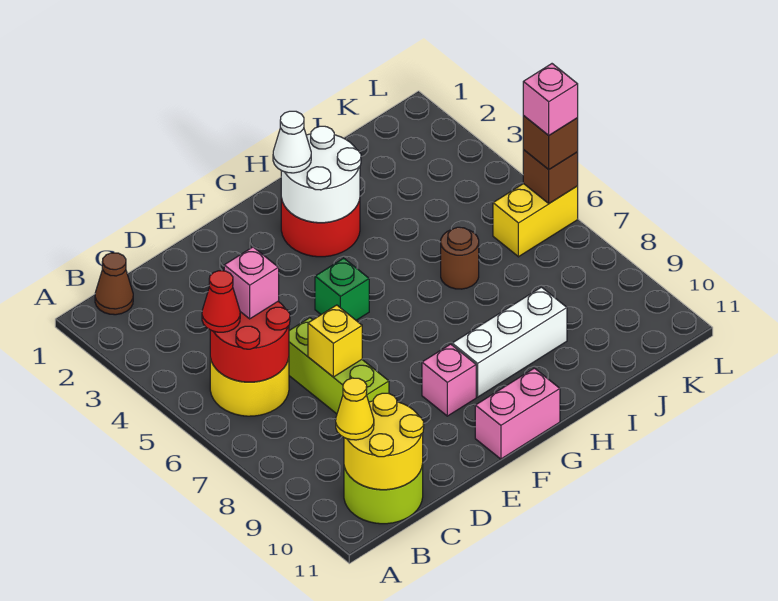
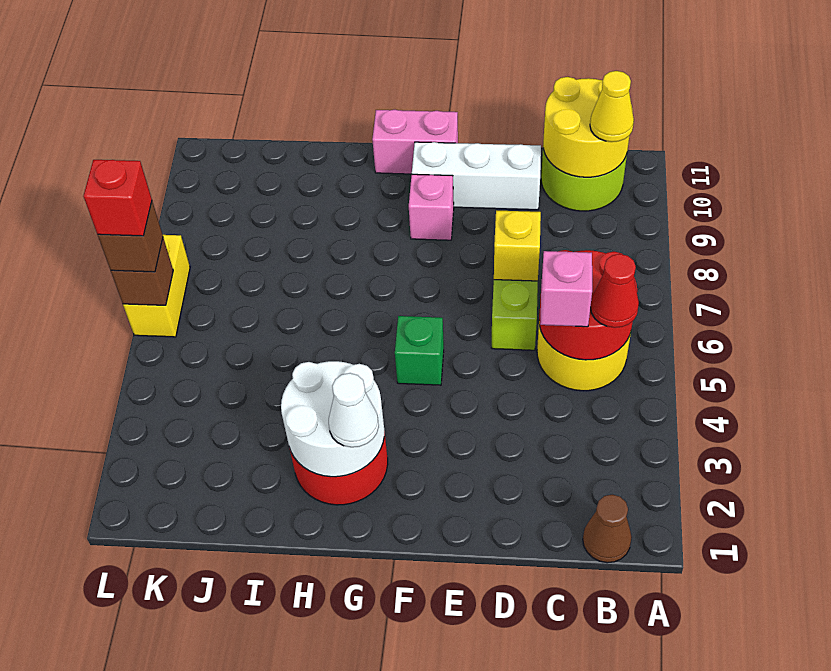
white brick G9:I9 level 1 -> white brick D10:F10 level 1
brown round brick I6 level 1 -> none
yellow brick K6:L6 level 1 -> yellow brick L6:L7 level 1
pink brick L6 level 4 -> red brick L6 level 4

